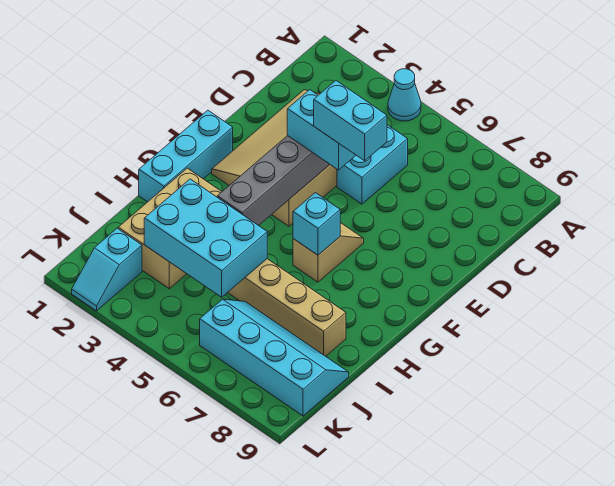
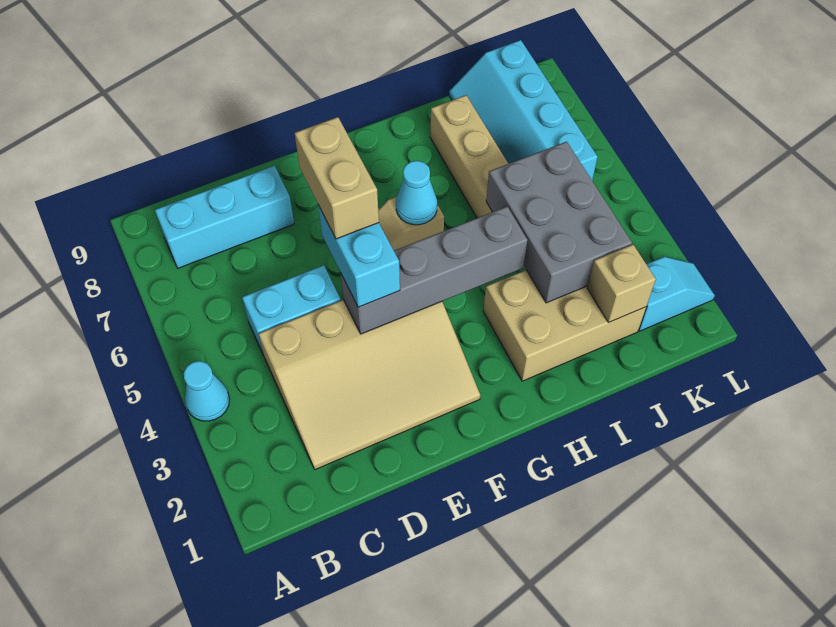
cyan brick E5:E6 level 4 -> tan brick E5:E6 level 4
cyan brick F1:H1 level 1 -> cyan brick B8:D8 level 1
cyan brick G6 level 2 -> cyan cone G6 level 2
cyan brick I3:J5 level 2 -> grey brick I3:J5 level 2
none -> tan brick J2 level 2

